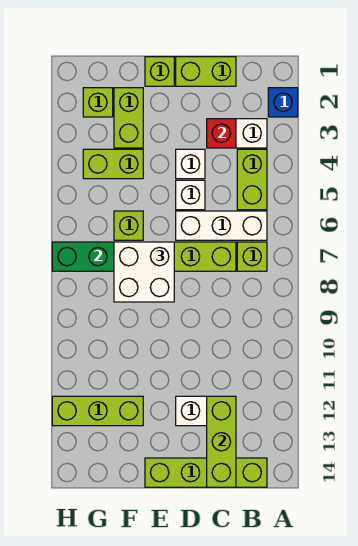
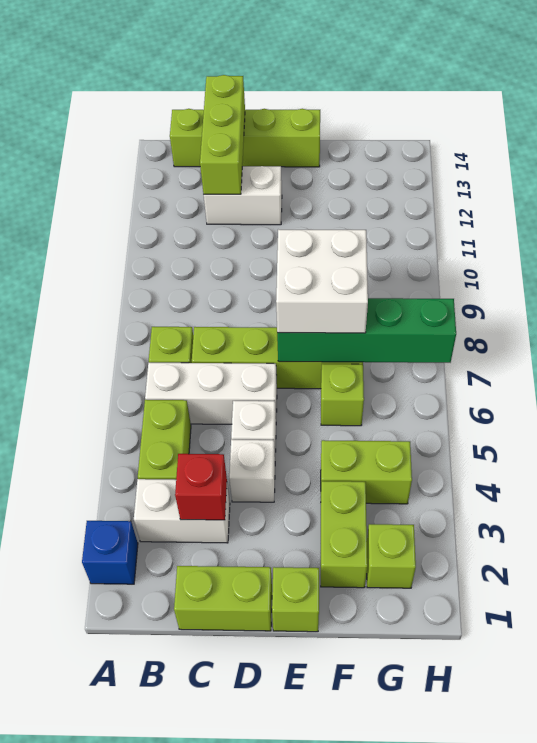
lime brick F12:H12 level 1 -> none

